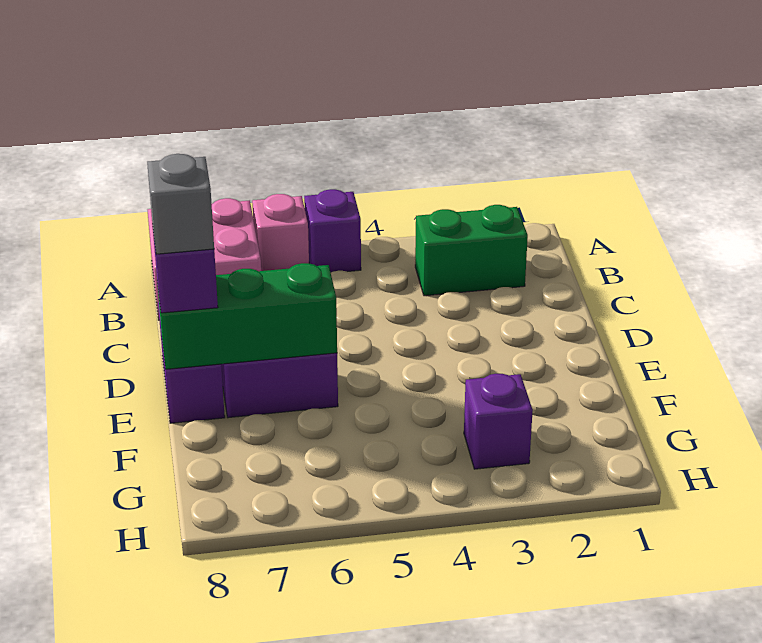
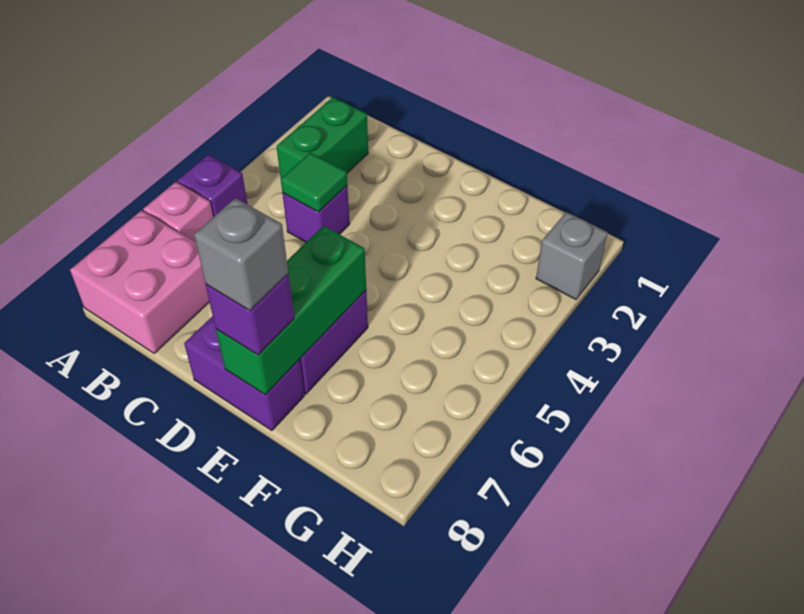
none -> green tile C4 level 2
purple brick G3 level 1 -> purple brick C4 level 1
none -> grey brick H2 level 1

